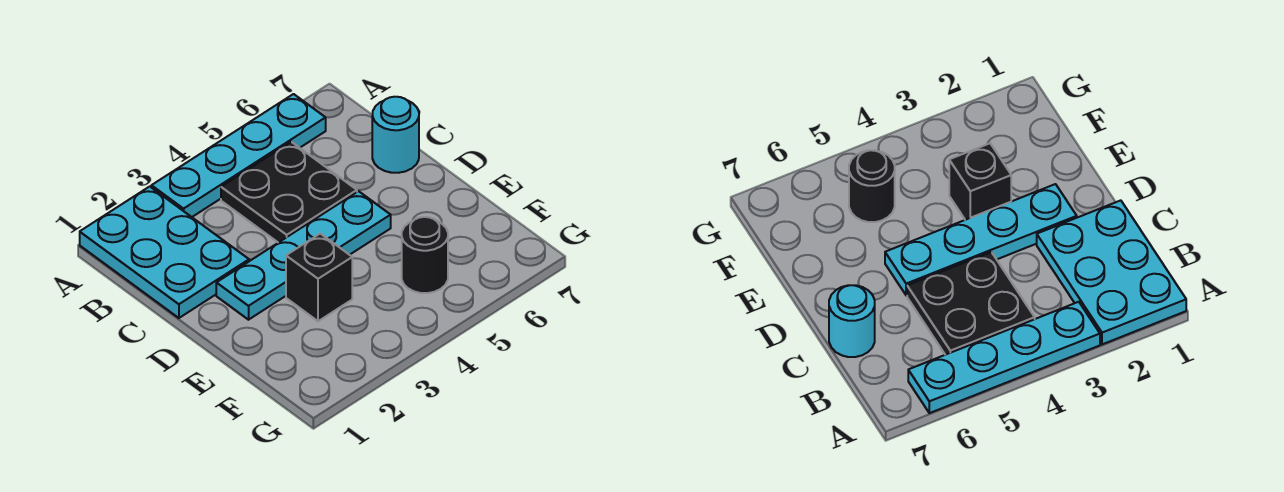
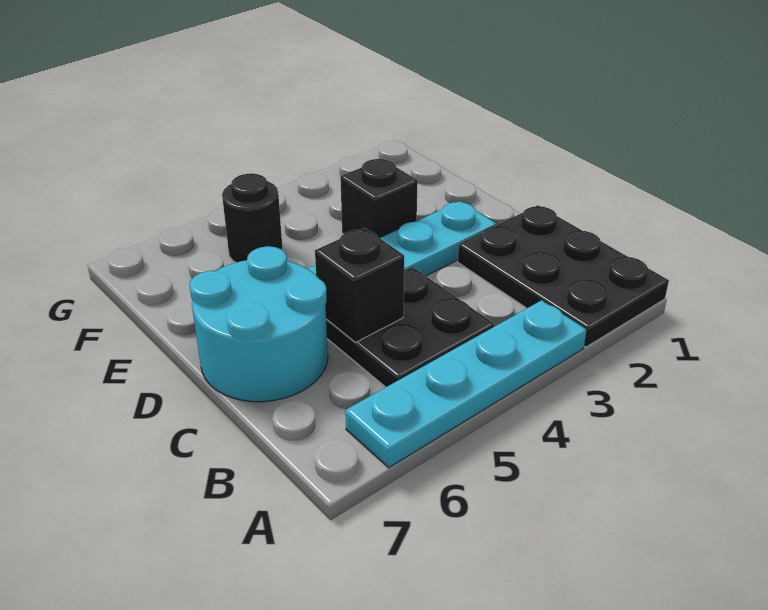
cyan plate A1:C2 level 1 -> black plate A1:C2 level 1
none -> black brick C5 level 2
cyan round brick C7 level 1 -> cyan round brick C6:D7 level 1

